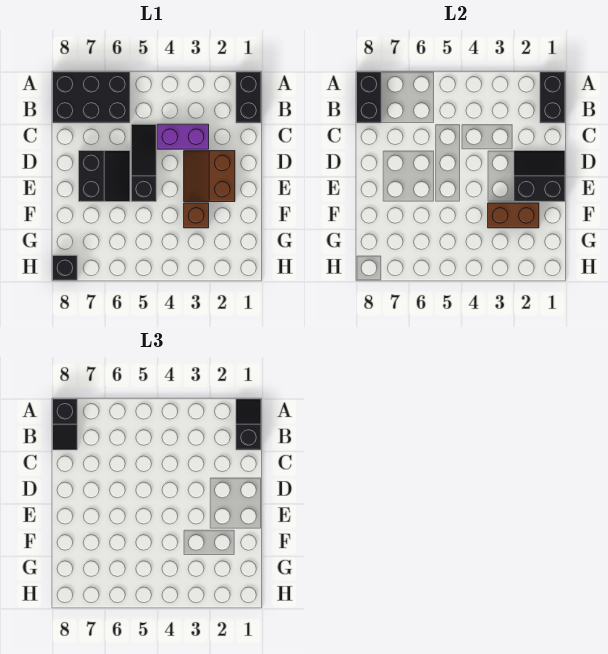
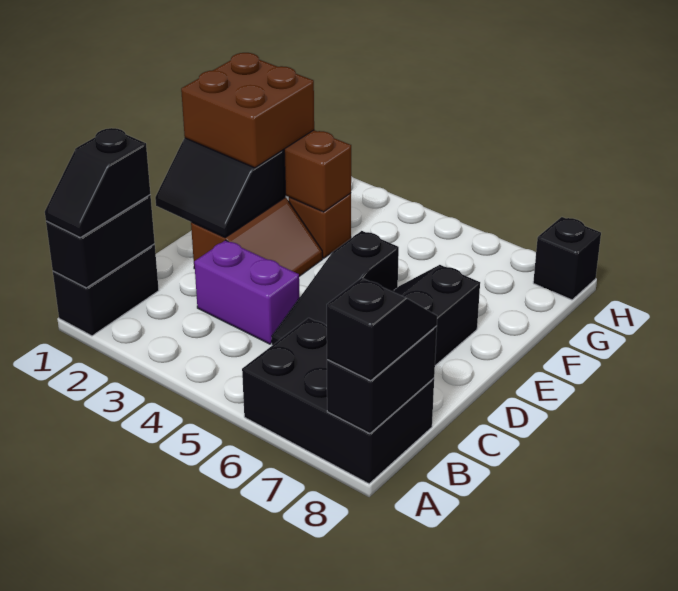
none -> brown brick E1:F2 level 3

